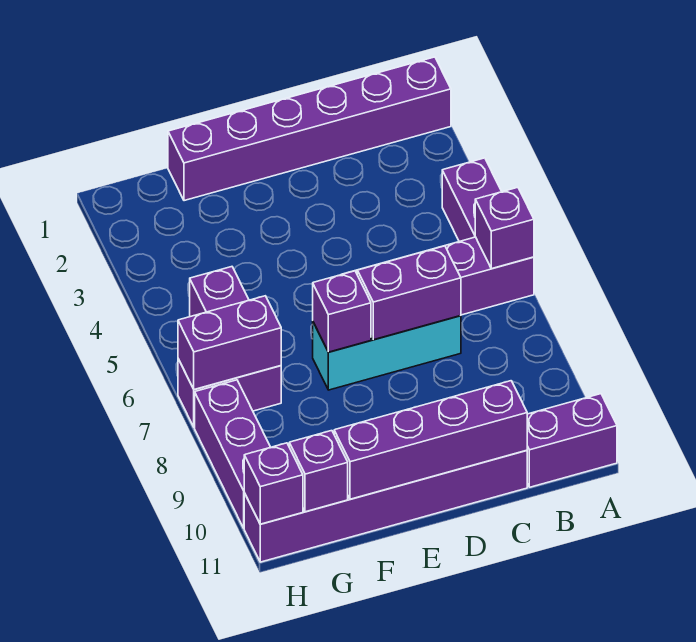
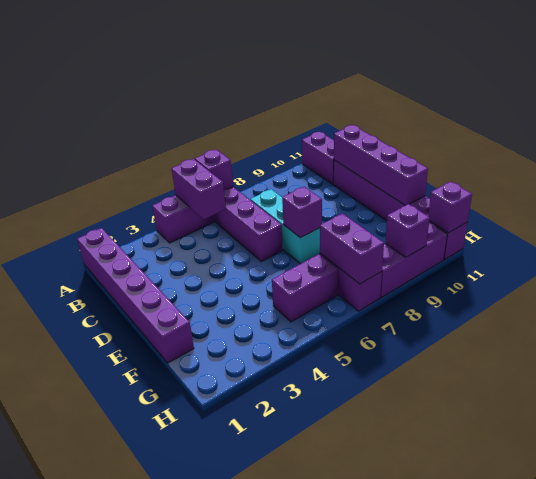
purple brick C7:D7 level 2 -> purple brick A5:B5 level 2
purple brick G11 level 2 -> purple brick H9 level 2

